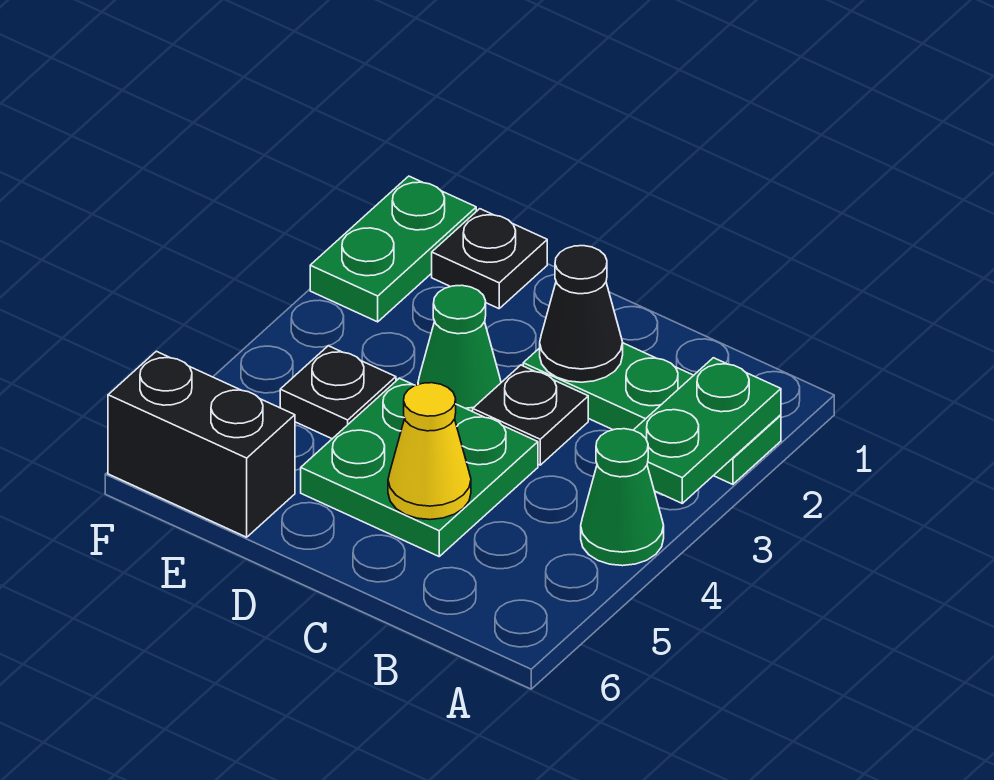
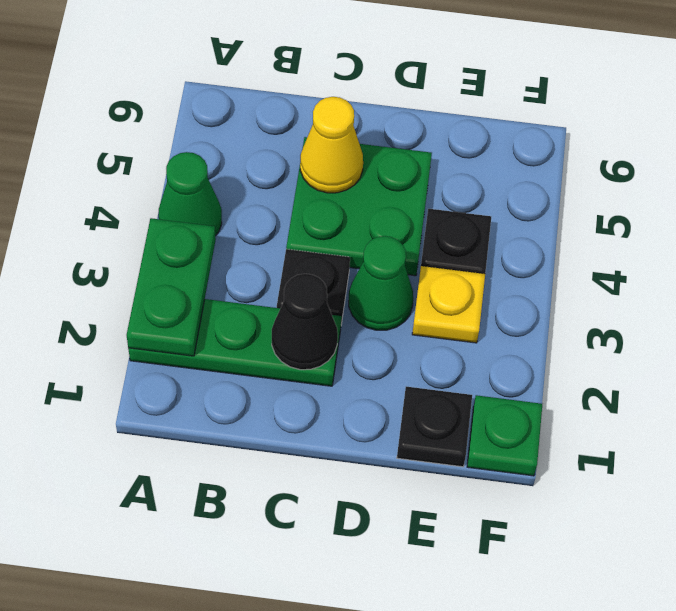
none -> yellow plate E3 level 1
black brick E6:F6 level 1 -> none
green plate F1:F2 level 1 -> green plate F1 level 1

